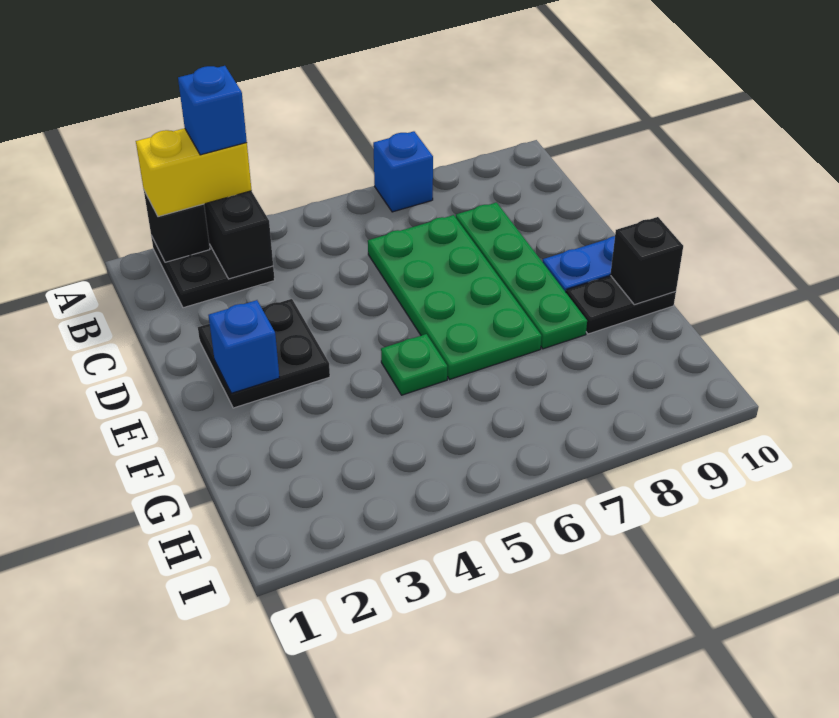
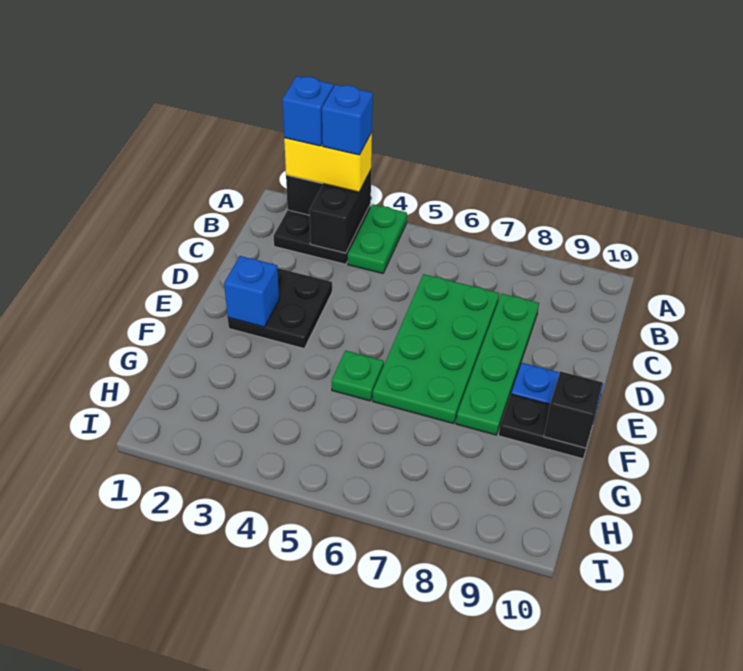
none -> green plate A4:B4 level 1
blue brick A7 level 1 -> blue brick A2 level 4

